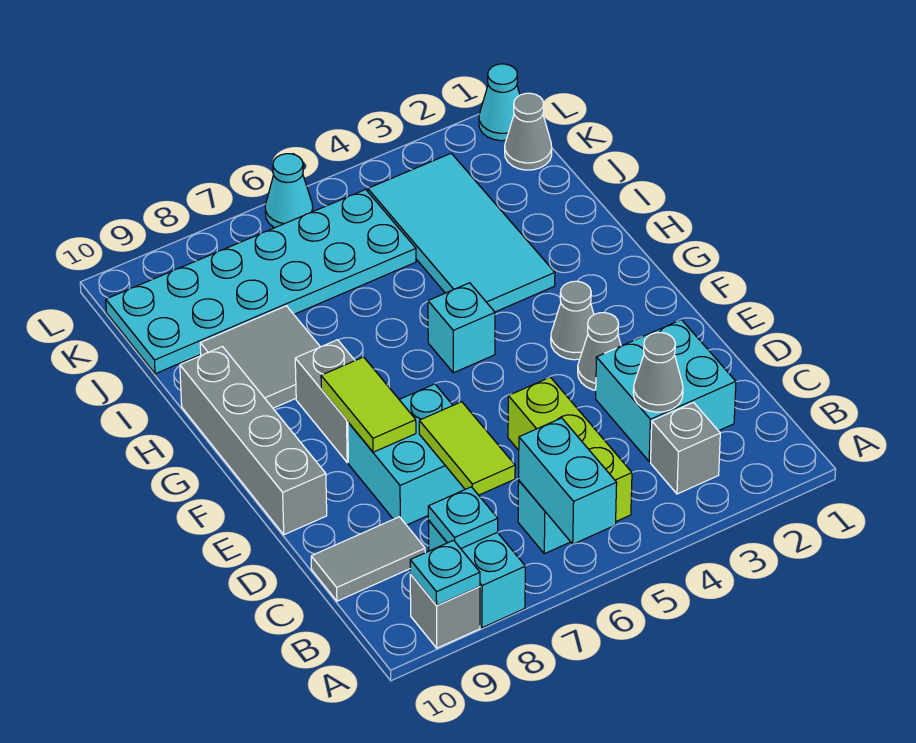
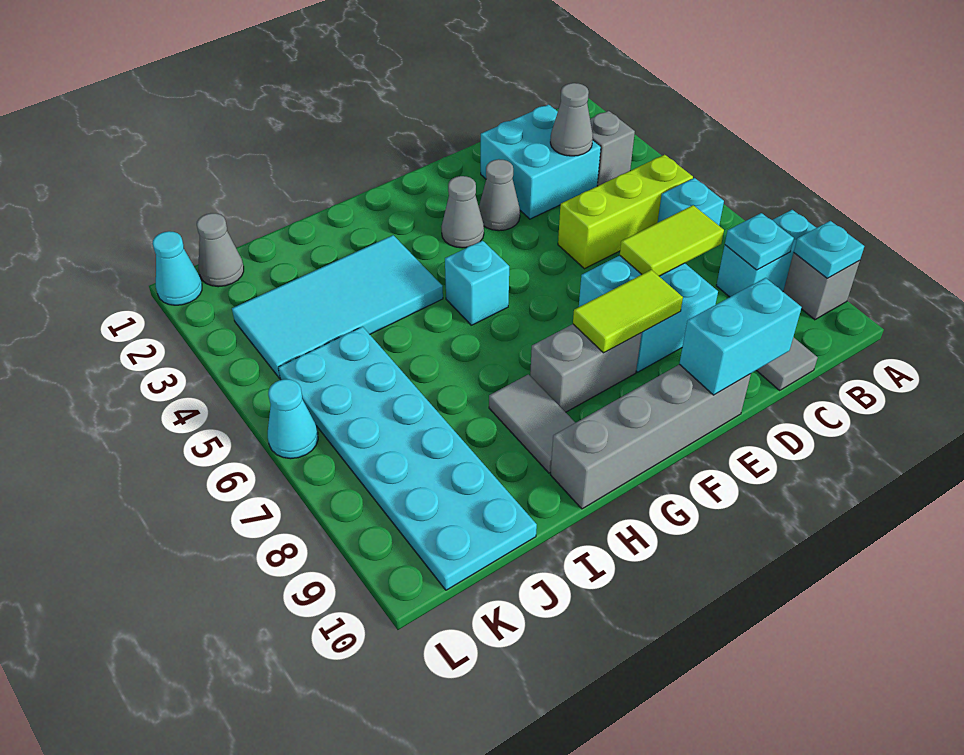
cyan brick A6:B6 level 2 -> cyan brick D10:E10 level 2
grey tile H8:I9 level 1 -> grey tile H8:H9 level 1

